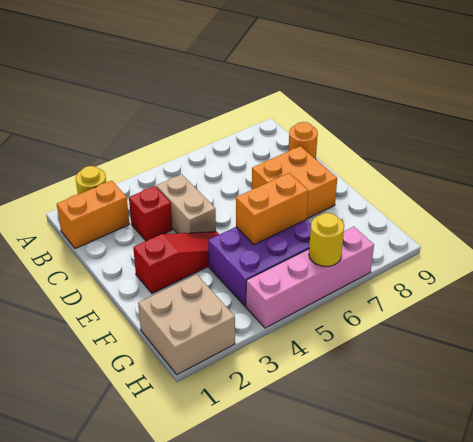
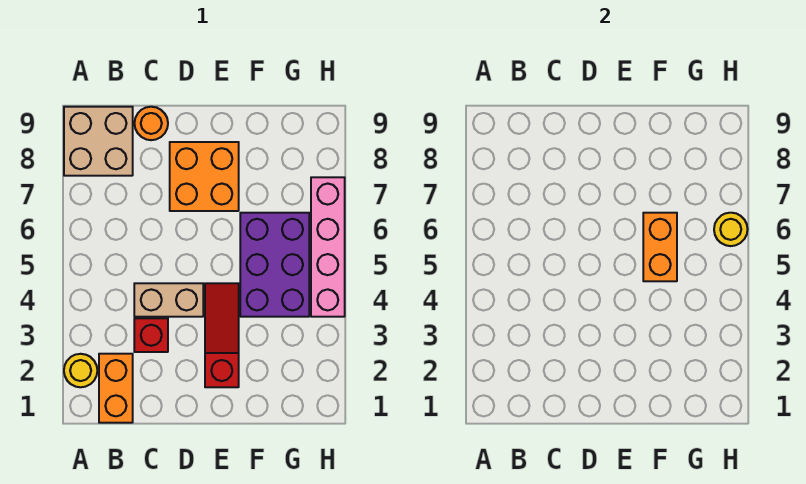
tan brick G1:H2 level 1 -> tan brick A8:B9 level 1

